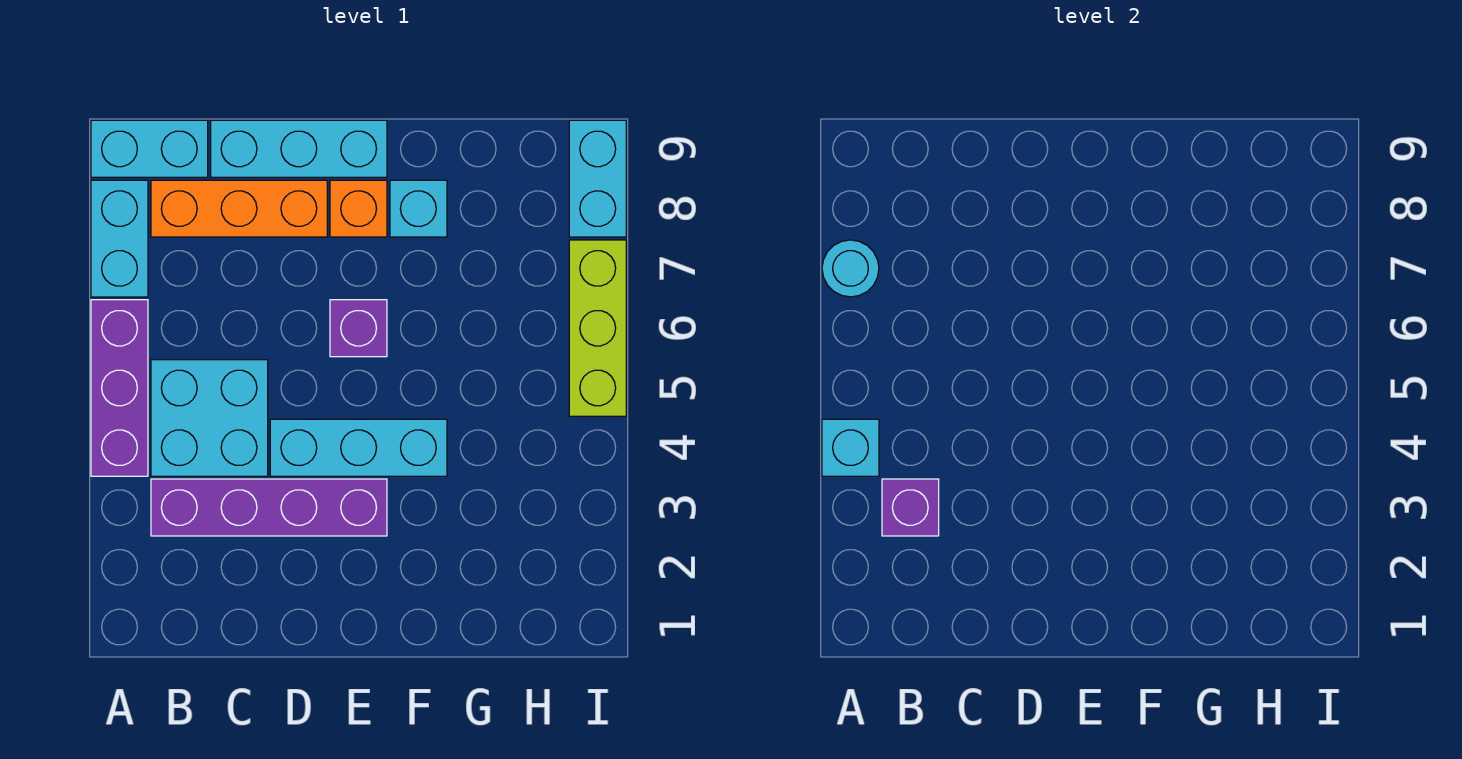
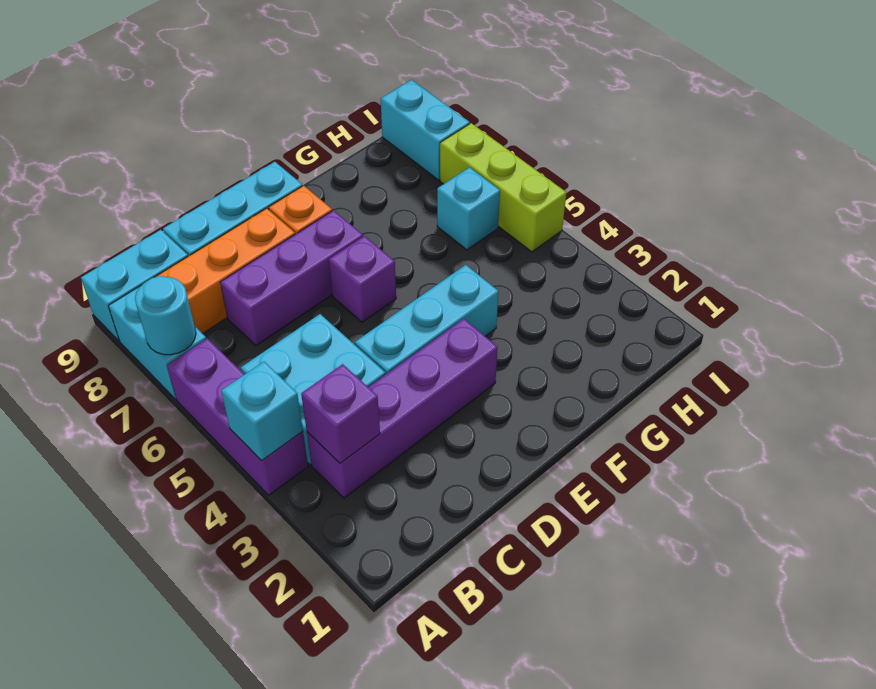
none -> purple brick C7:E7 level 1
cyan brick F8 level 1 -> cyan brick H6 level 1

